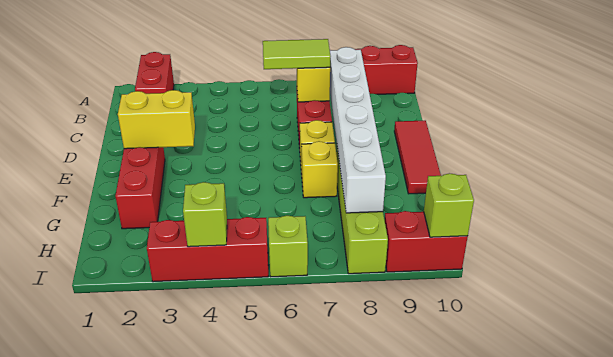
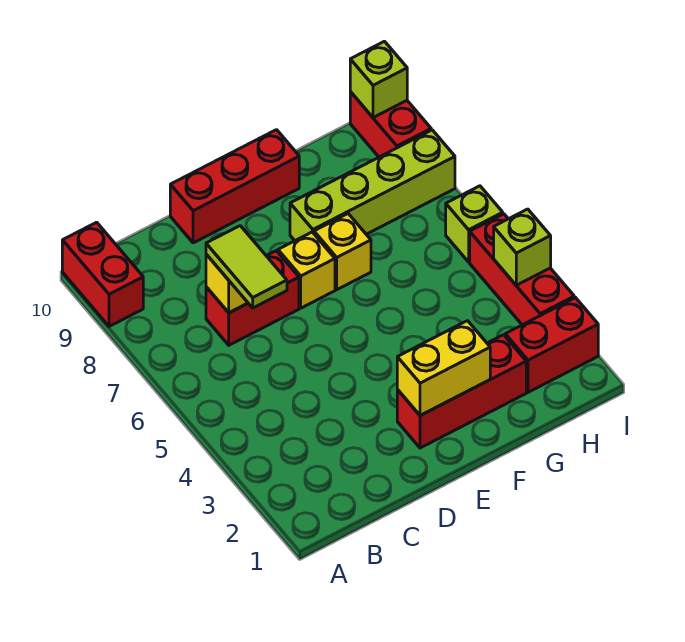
red brick A2:B2 level 1 -> red brick H2:I2 level 1
white brick C8:H8 level 2 -> none
red tile D10:F10 level 1 -> red brick D10:F10 level 1
yellow brick E2:E3 level 2 -> yellow brick E2:F2 level 2

